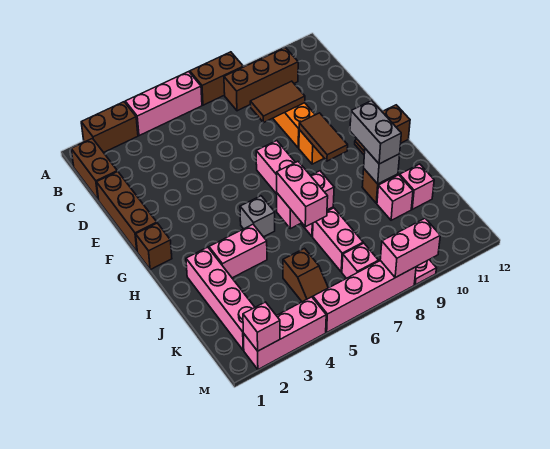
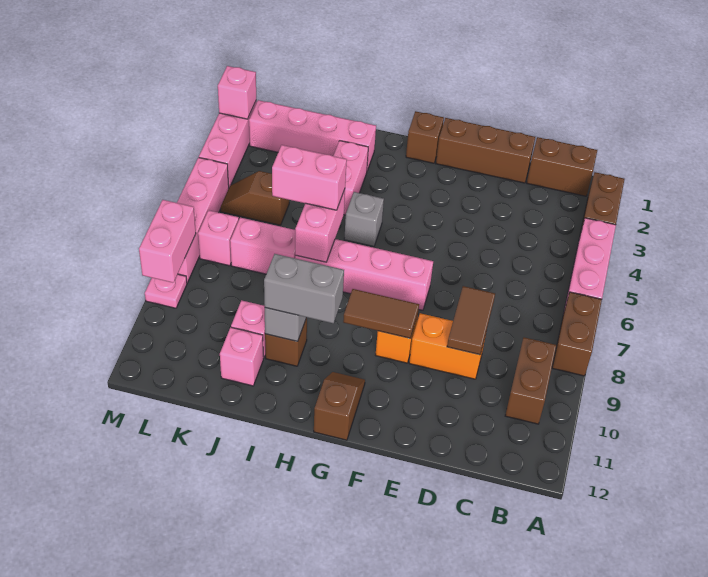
brown brick B8:B10 level 1 -> brown brick B9:B10 level 1

